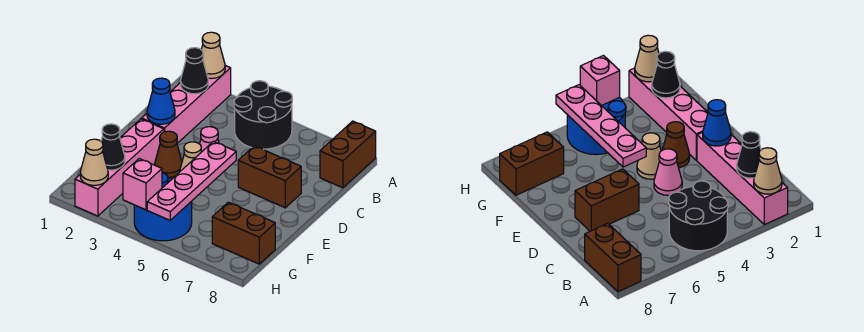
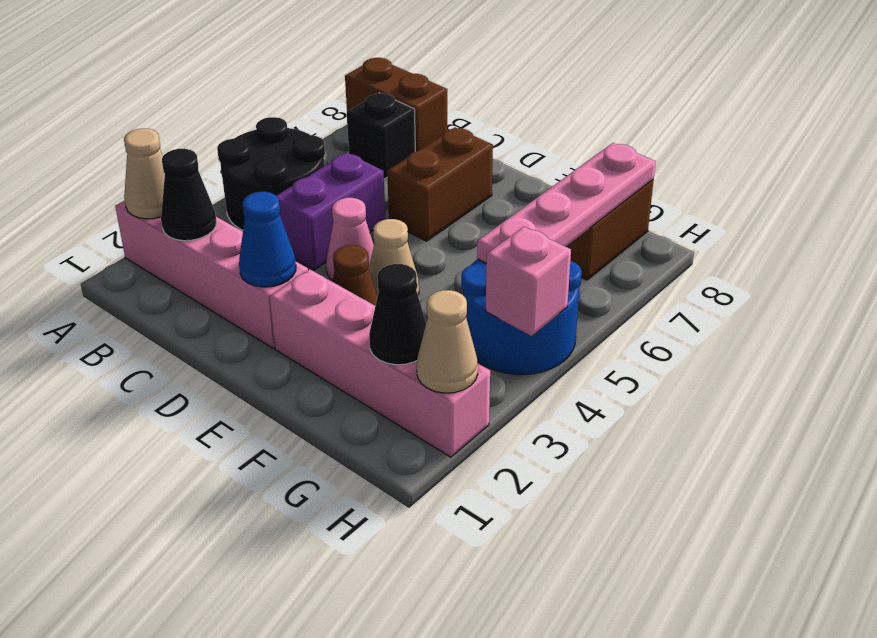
none -> black brick B7 level 1
none -> purple brick C4:C5 level 1
pink plate E5:H5 level 2 -> pink plate G5:G8 level 2

